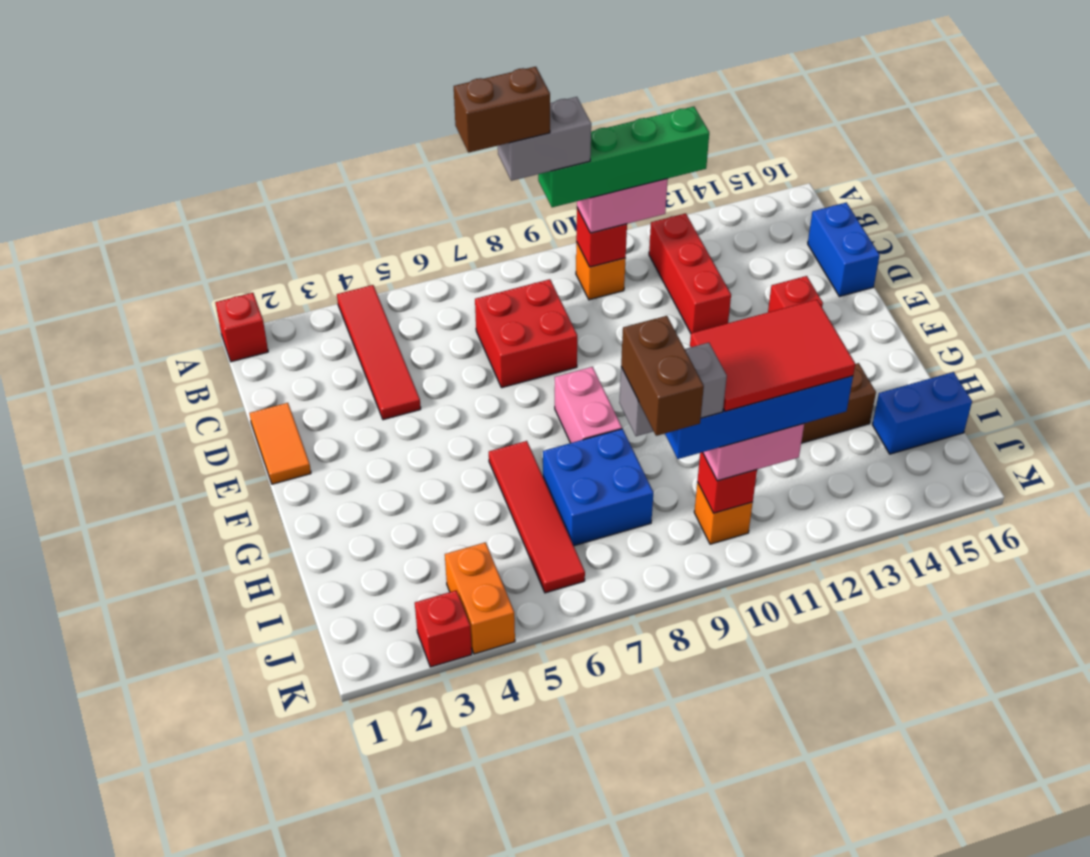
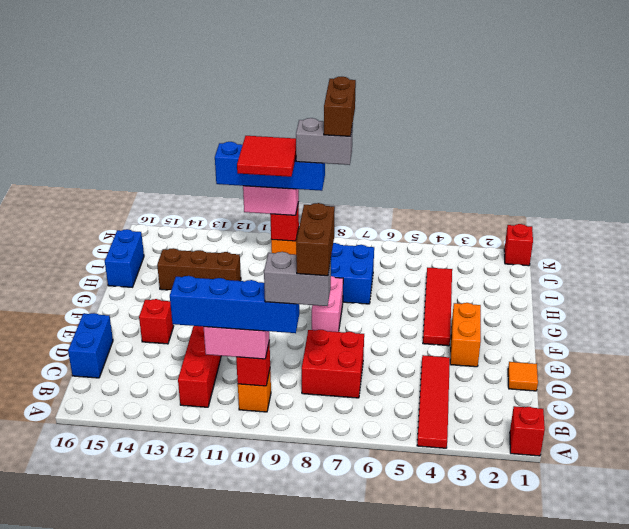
brown brick B7:B8 level 6 -> brown brick B8:C8 level 6
green brick B9:B12 level 4 -> blue brick B9:B12 level 4
orange tile D1:E1 level 1 -> orange tile D1 level 1
red tile G6:J6 level 1 -> red tile F4:I4 level 1
red tile I10:J12 level 5 -> red tile I10:J11 level 5
blue brick I15:I16 level 1 -> blue brick H16:I16 level 1
orange brick J4:K4 level 1 -> orange brick E3:F3 level 1
red brick K3 level 1 -> red brick K1 level 1

